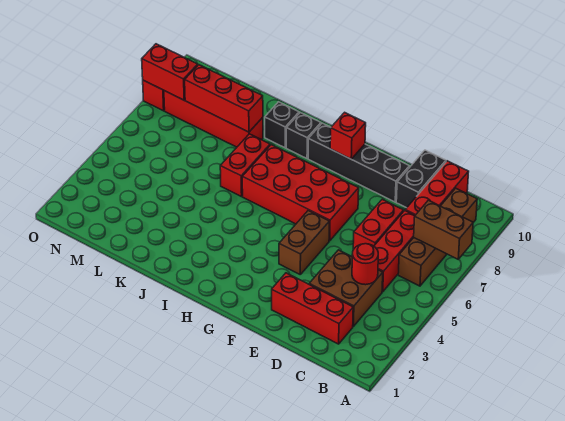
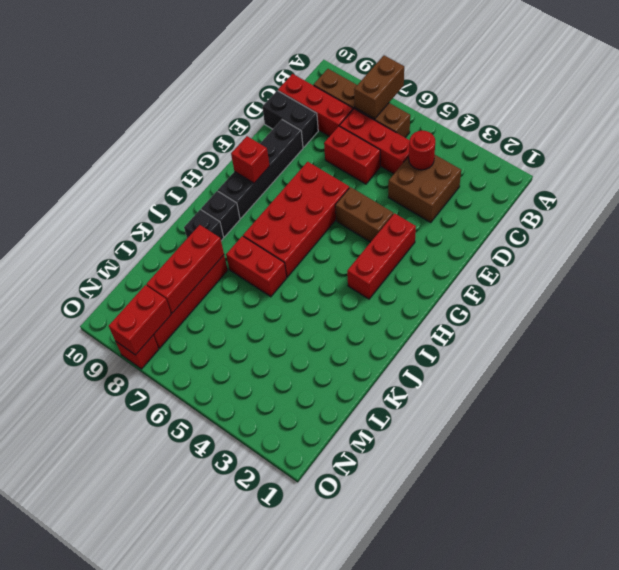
red brick C2:E2 level 1 -> red brick F3:H3 level 1

